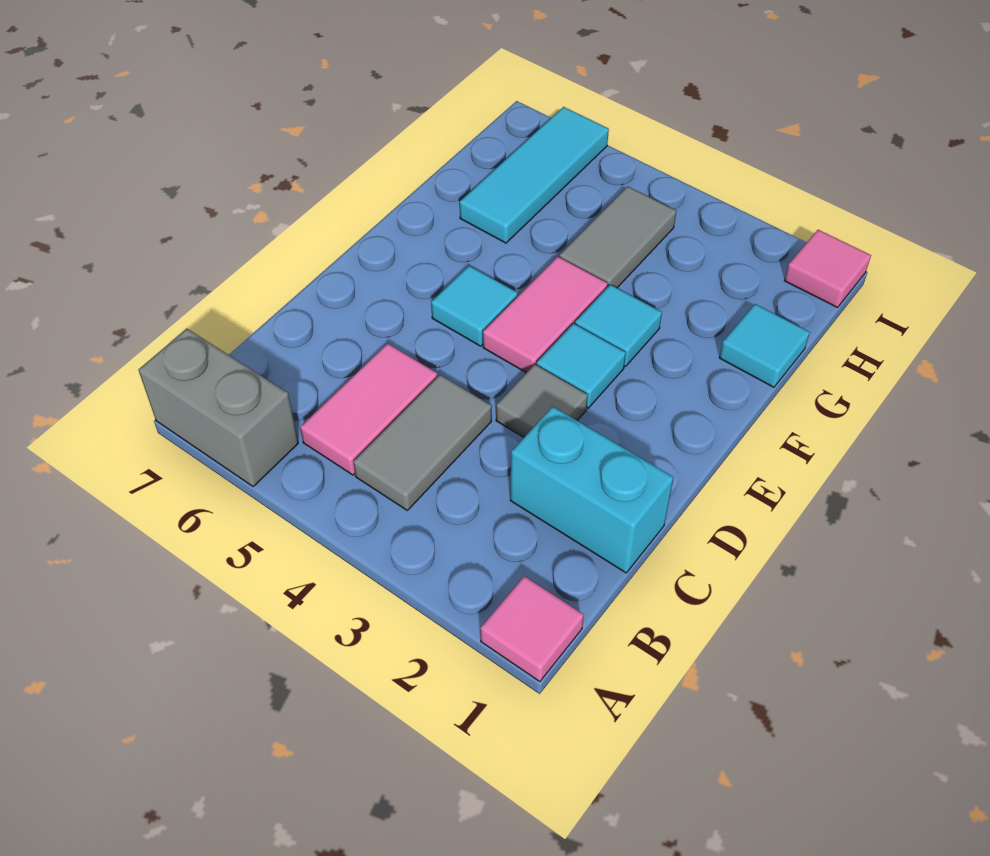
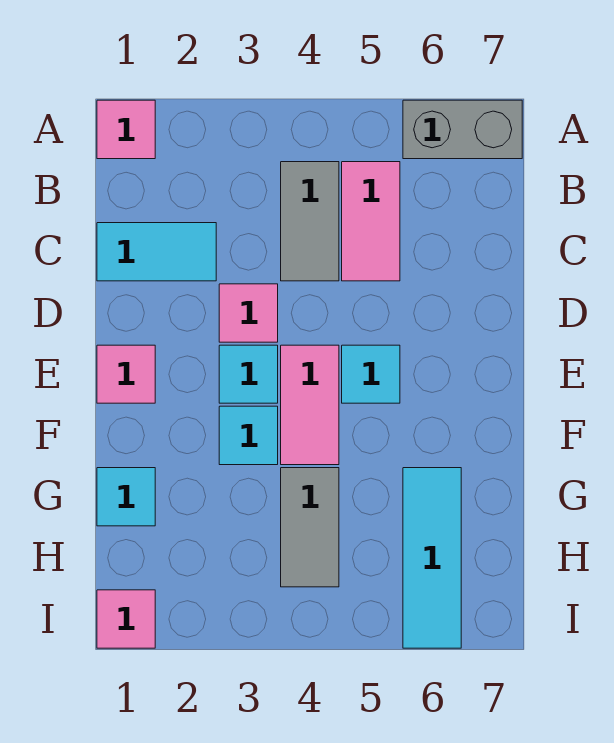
cyan brick C1:C2 level 1 -> cyan tile C1:C2 level 1
grey tile D3 level 1 -> pink tile D3 level 1
none -> pink tile E1 level 1

